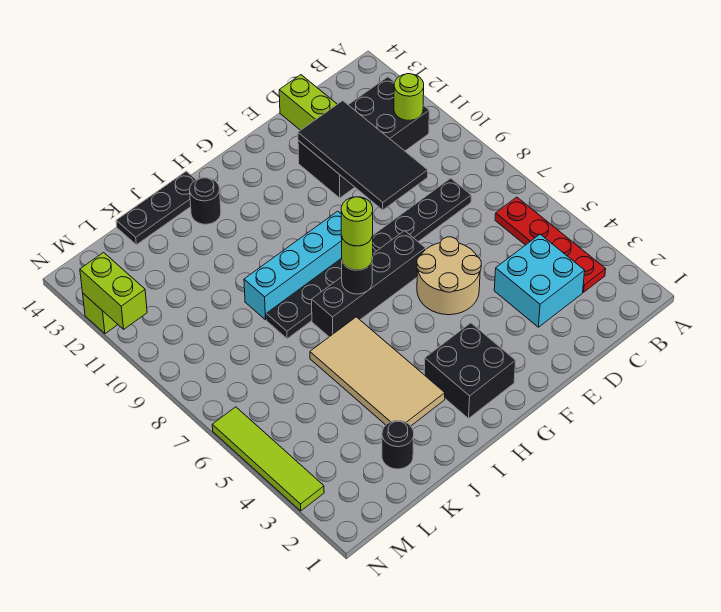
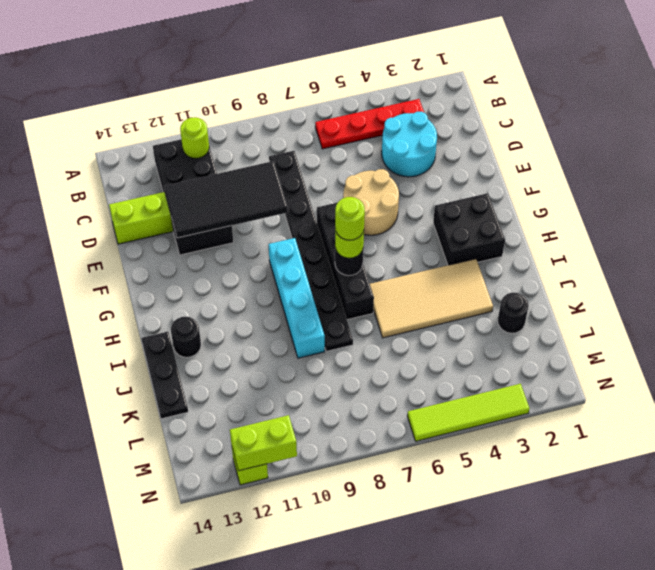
cyan brick C3:D4 level 1 -> cyan round brick C3:D4 level 1

